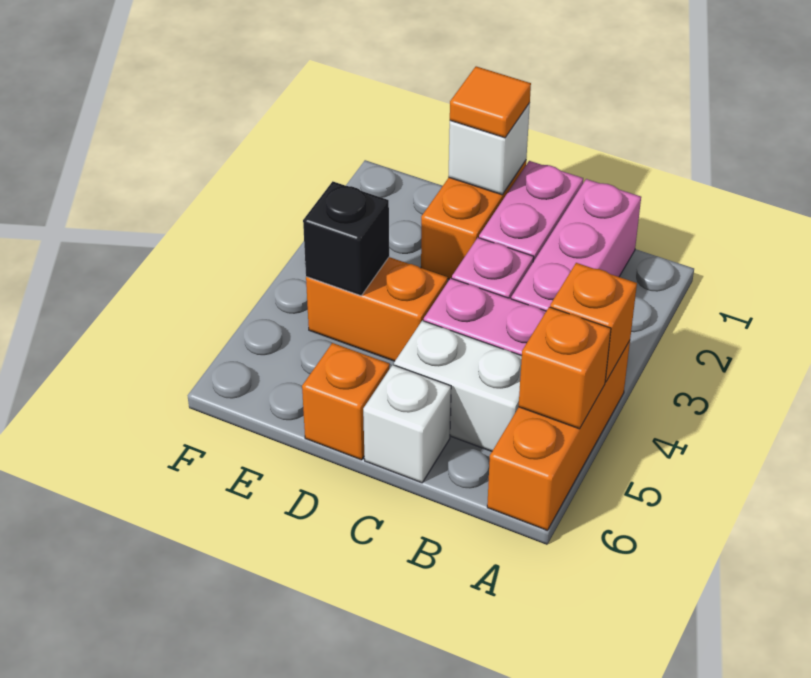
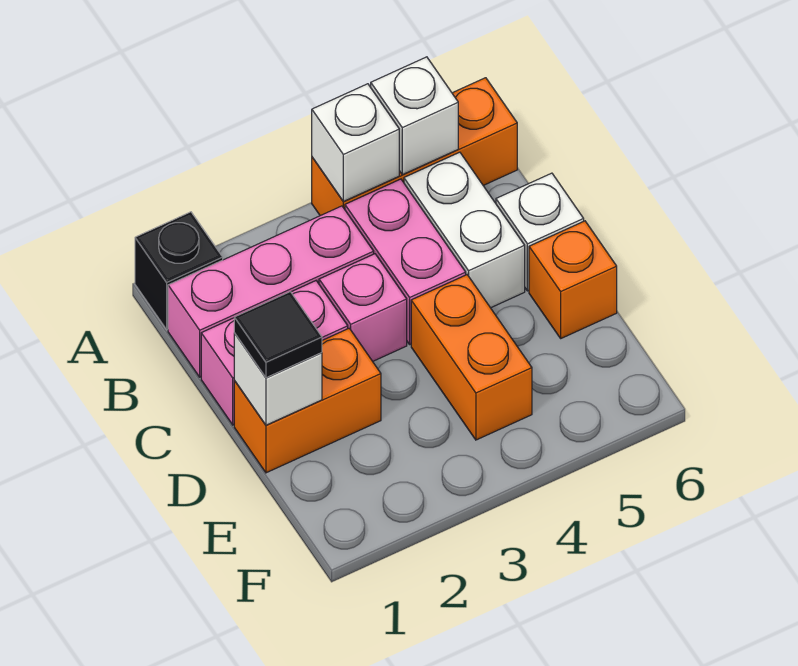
orange brick A4 level 2 -> white brick A4 level 2
orange brick A5 level 2 -> white brick A5 level 2
orange tile D1 level 3 -> black tile D1 level 3
black brick E4 level 2 -> black brick A1 level 1

